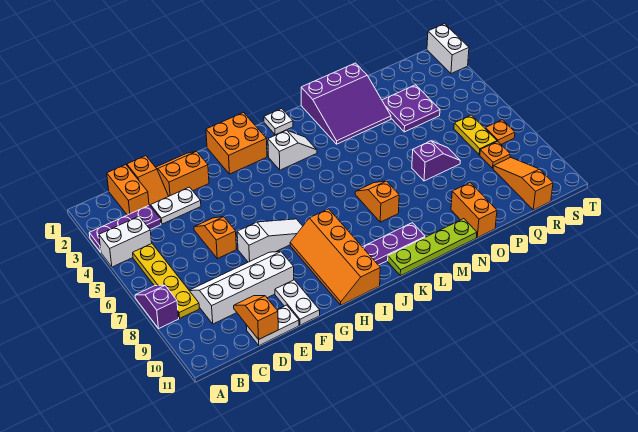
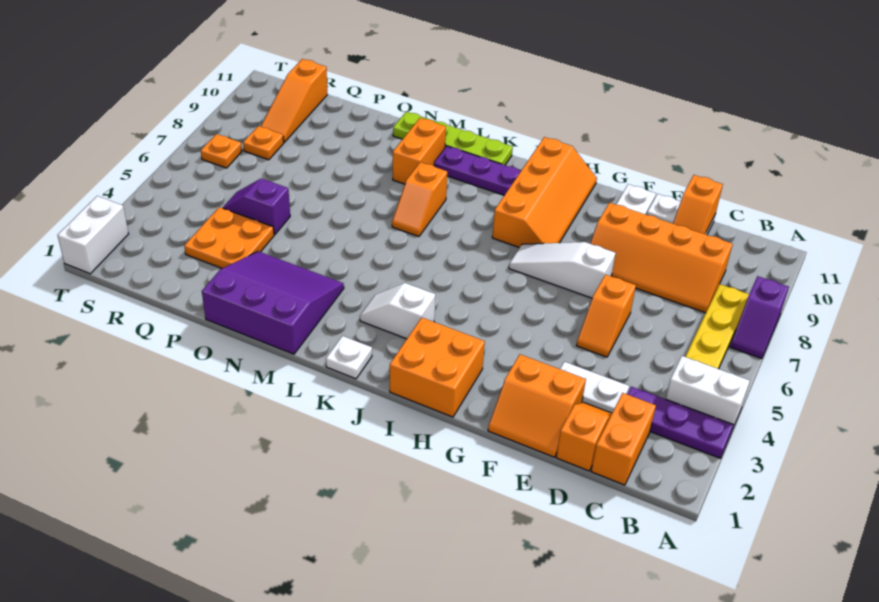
white slope C8:F9 level 1 top 9 -> orange slope C8:F9 level 1 top 9
purple slope O7:P7 level 1 top O -> purple slope P5:Q5 level 1 top P
orange brick O10:O11 level 1 -> orange brick M9:M10 level 1
purple plate P3:Q4 level 1 -> orange plate P3:Q4 level 1
yellow plate R6:R7 level 1 -> none

